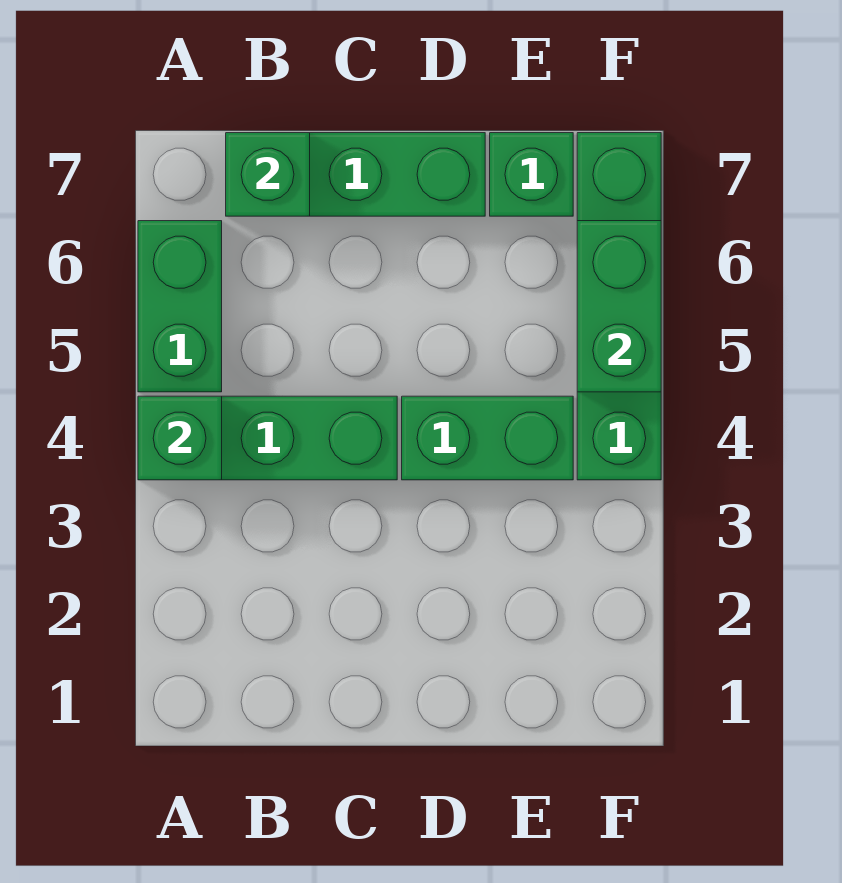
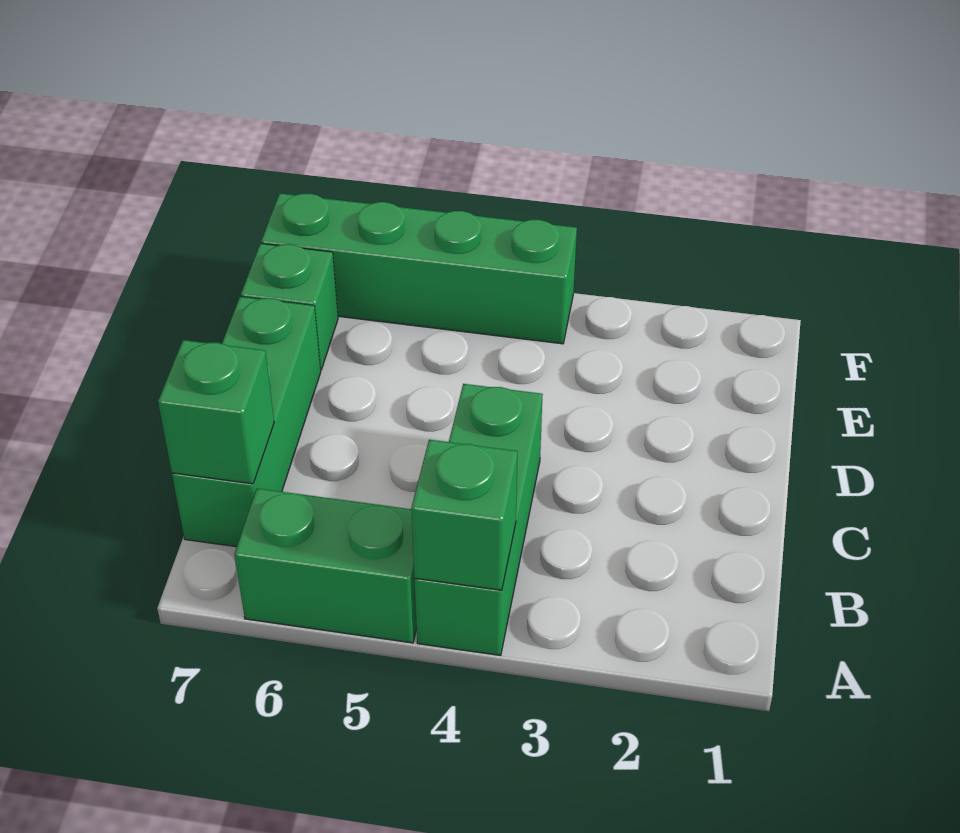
green brick D4:E4 level 1 -> none
green brick F5:F6 level 2 -> none

